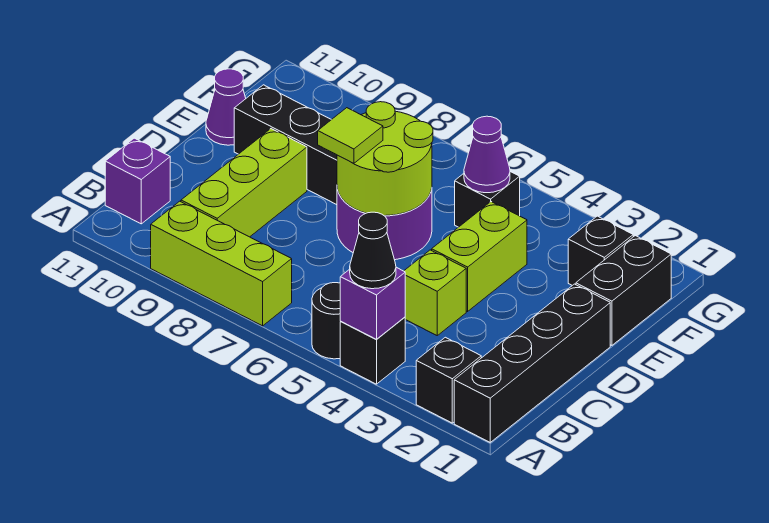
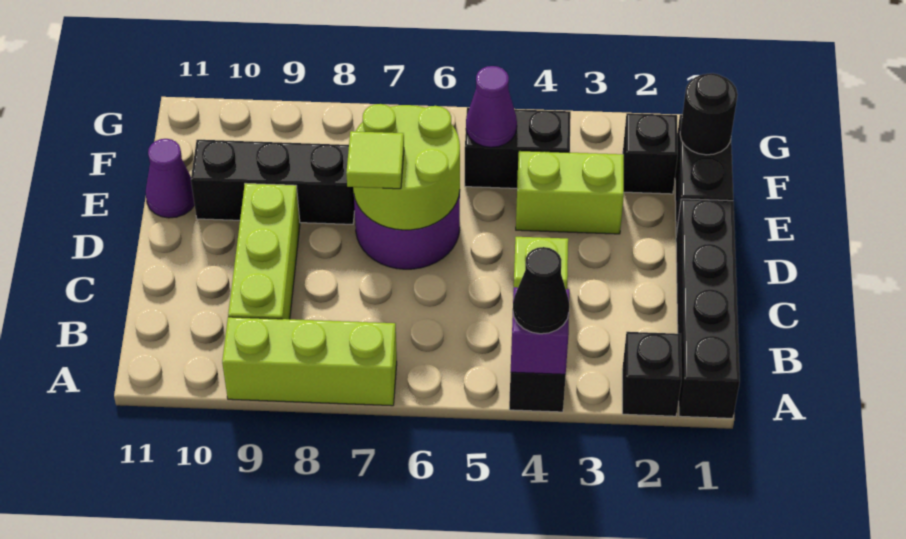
black round brick A5 level 1 -> black round brick F1 level 2
purple brick B11 level 1 -> none
lime brick D4:E4 level 1 -> lime brick E3:E4 level 1
black brick F5 level 1 -> black brick F4:F5 level 1

